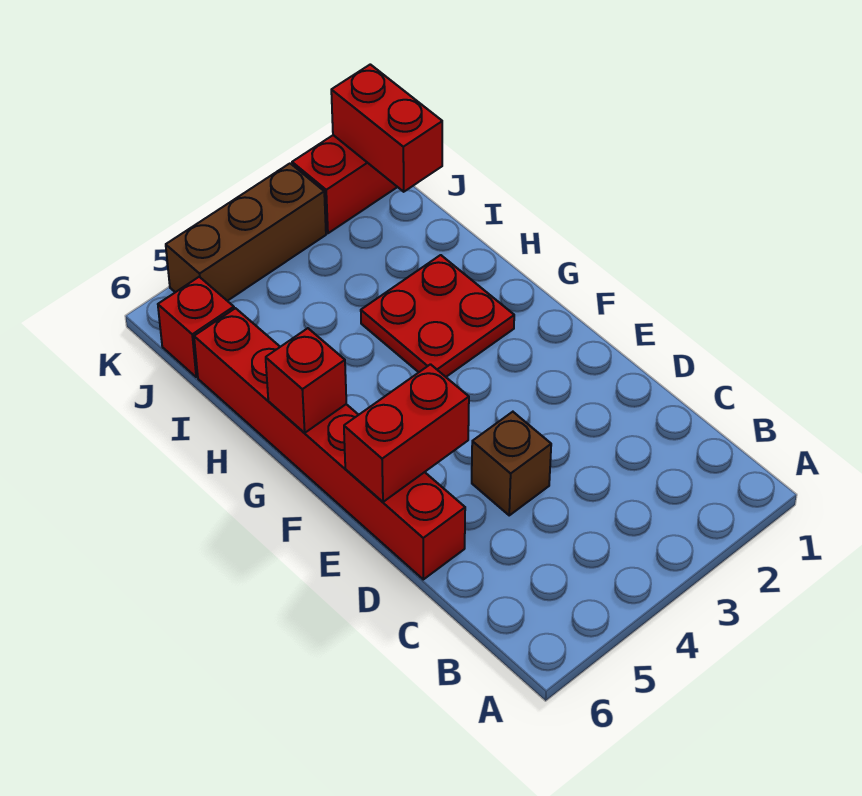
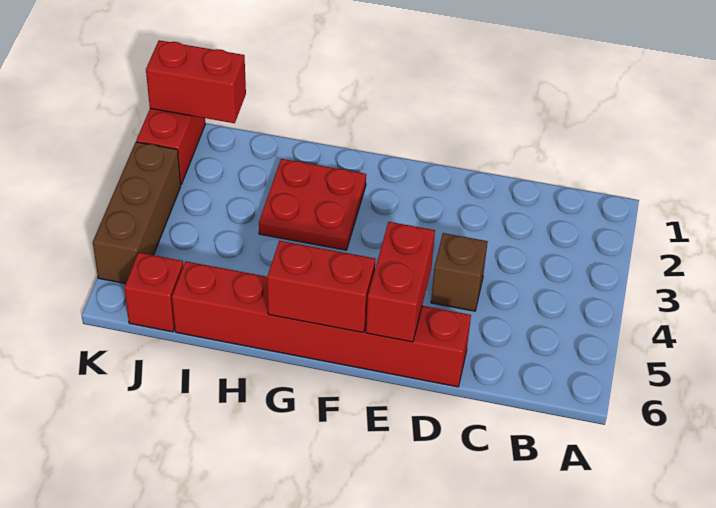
red brick G6 level 2 -> red brick F6:G6 level 2

